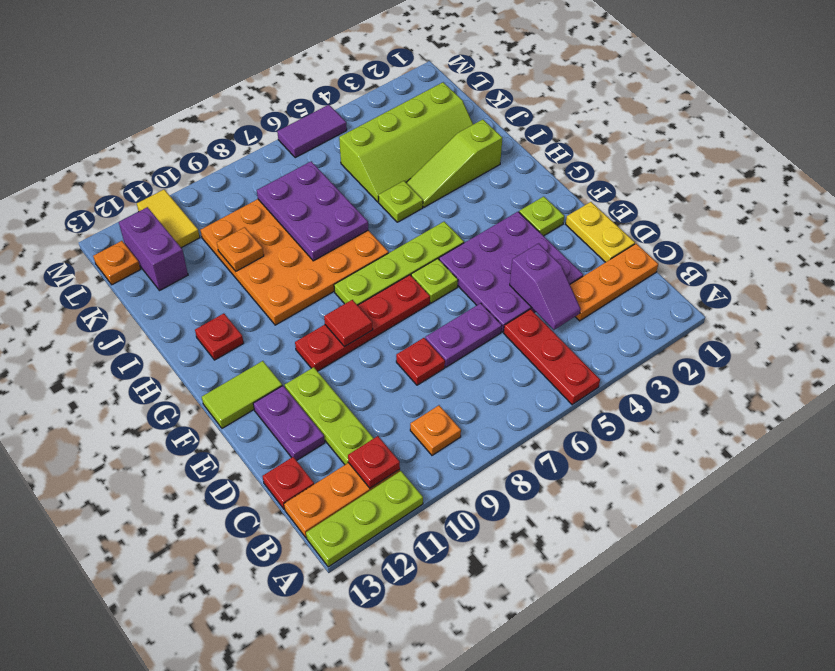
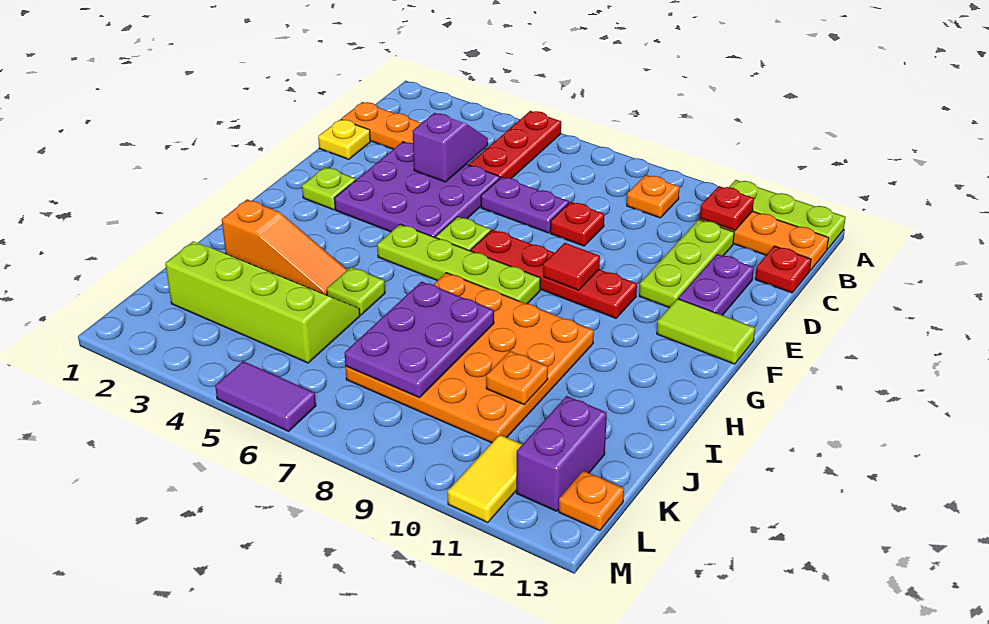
yellow plate D1:E1 level 1 -> yellow plate D1 level 1
red plate H12 level 1 -> none
lime slope I2:I4 level 1 top 2 -> orange slope I2:I4 level 1 top 2

